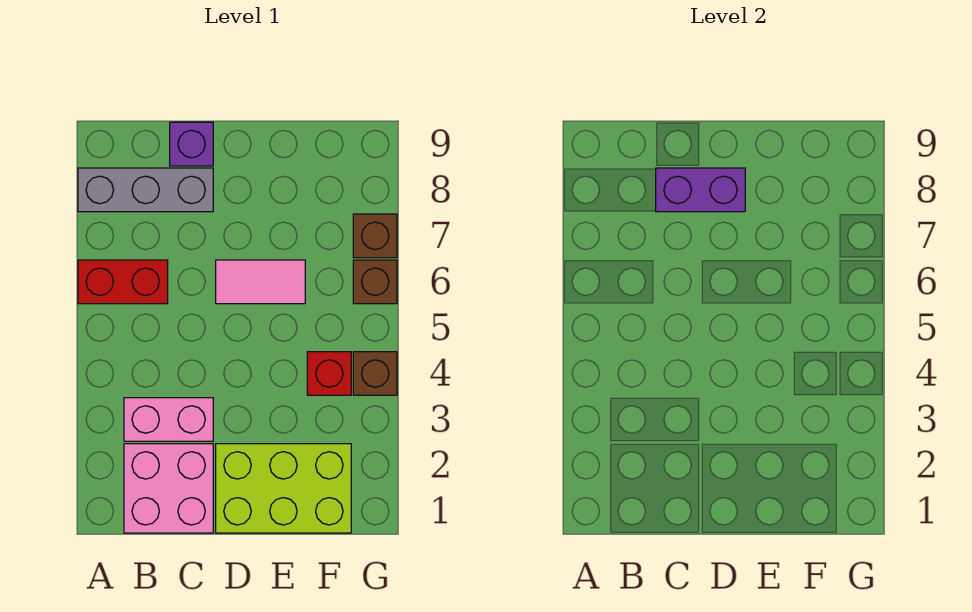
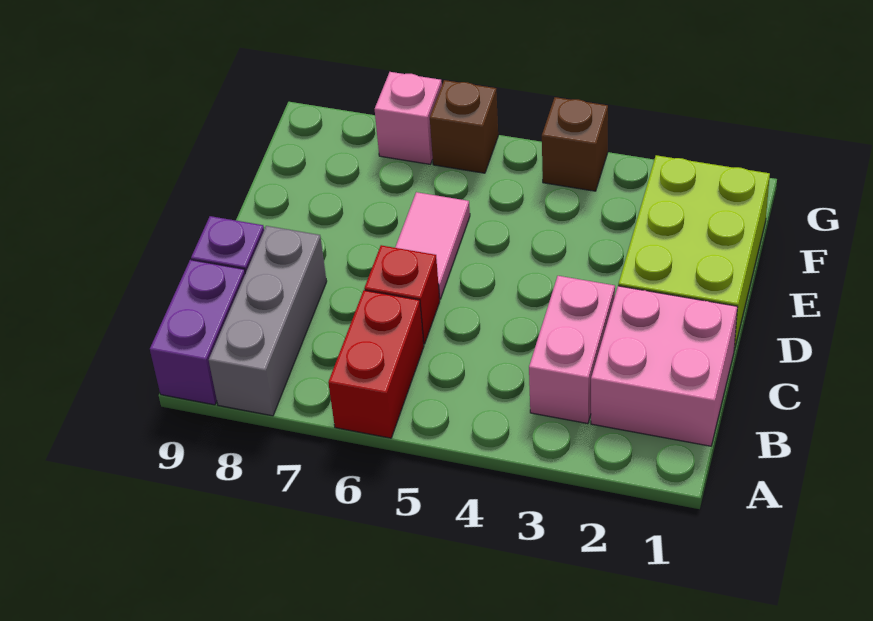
purple brick C8:D8 level 2 -> purple brick A9:B9 level 1
red brick F4 level 1 -> red brick C6 level 1
brown brick G7 level 1 -> pink brick G7 level 1

